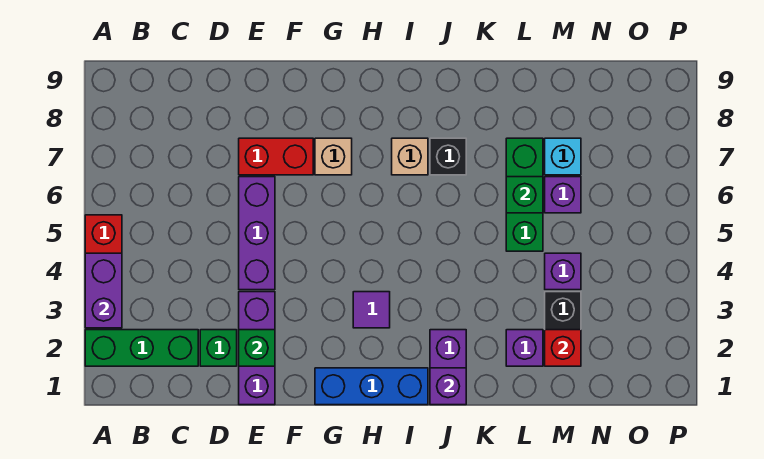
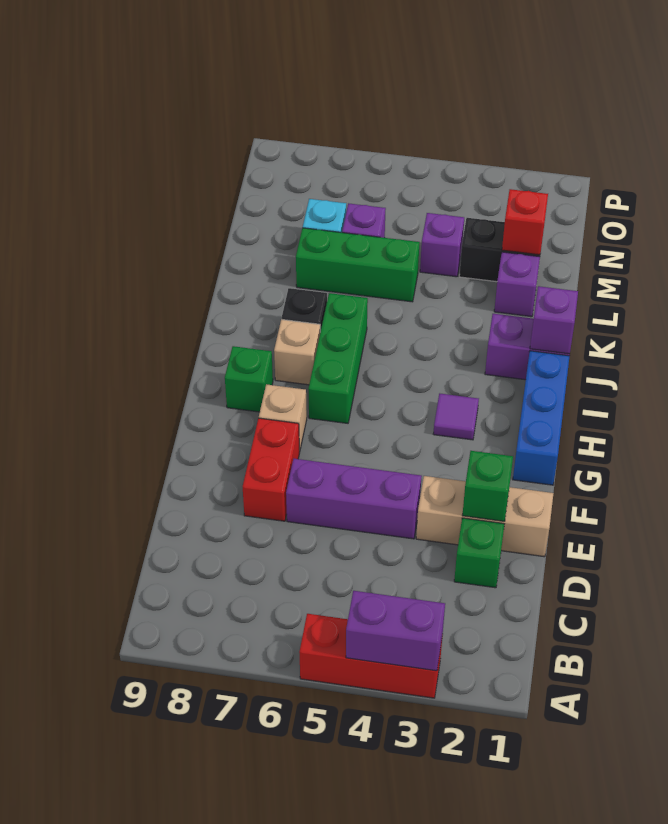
green brick A2:C2 level 1 -> green brick H6:J6 level 1
purple brick E1:E3 level 1 -> tan brick E1:E3 level 1
green brick L6 level 2 -> green brick H8 level 1

